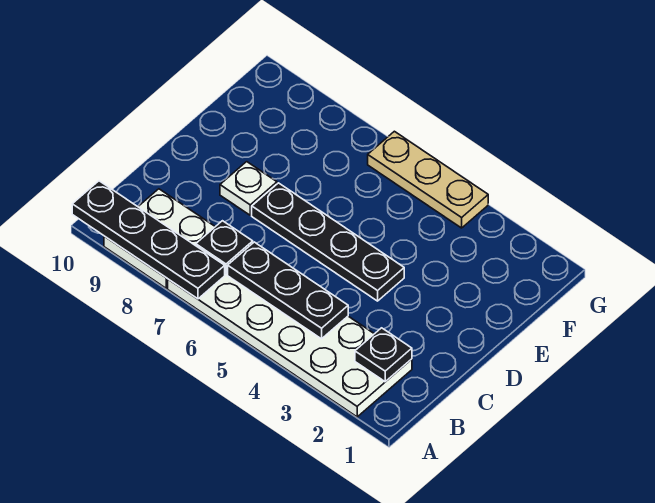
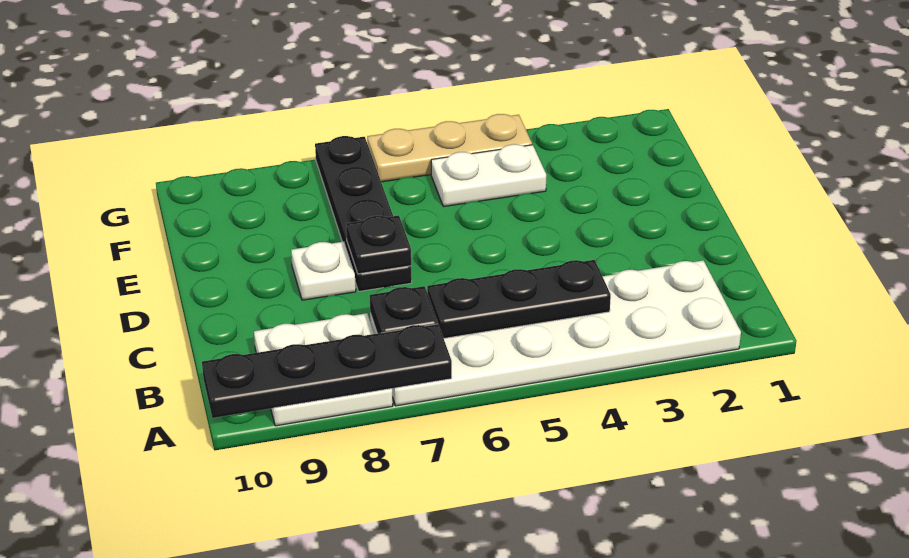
black plate B2 level 2 -> black plate D7 level 2
black plate D4:D7 level 1 -> black plate D7:G7 level 1
none -> white plate F4:F5 level 1

